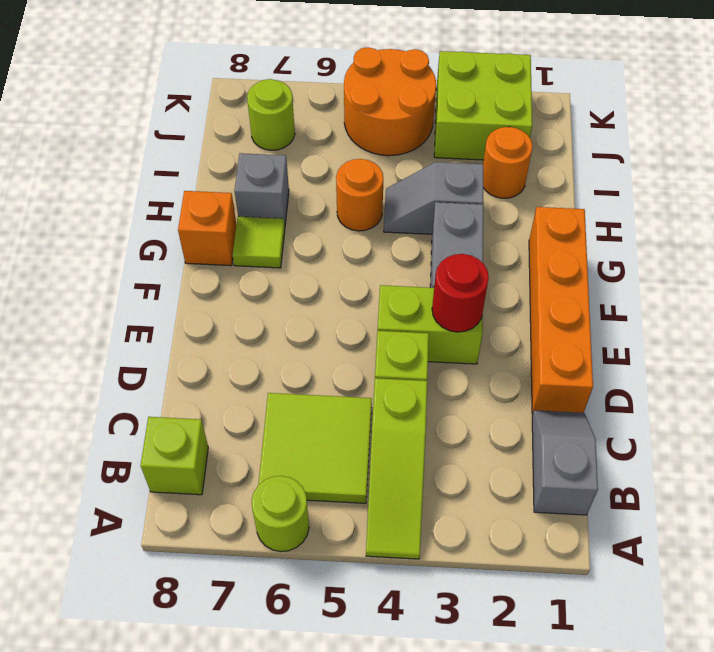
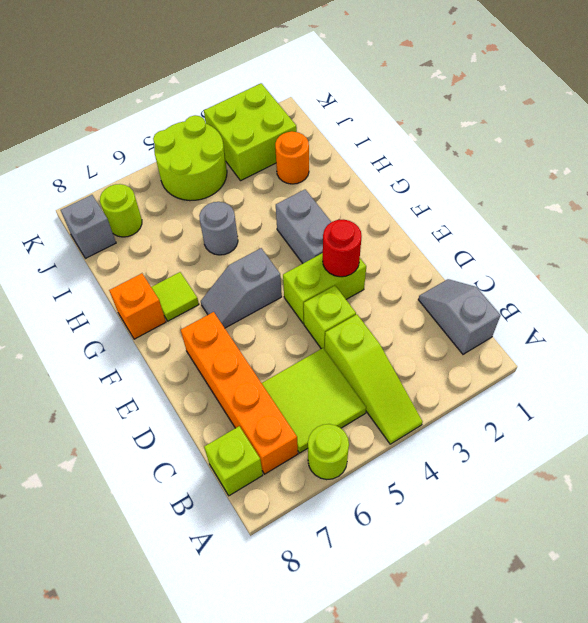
orange brick D1:G1 level 1 -> orange brick B7:E7 level 1
grey slope H3:H4 level 1 top 3 -> grey slope F5:F6 level 1 top 5
orange round brick H5 level 1 -> grey round brick H5 level 1
grey brick H7 level 1 -> grey brick J8 level 1
orange round brick J4:K5 level 1 -> lime round brick J4:K5 level 1

